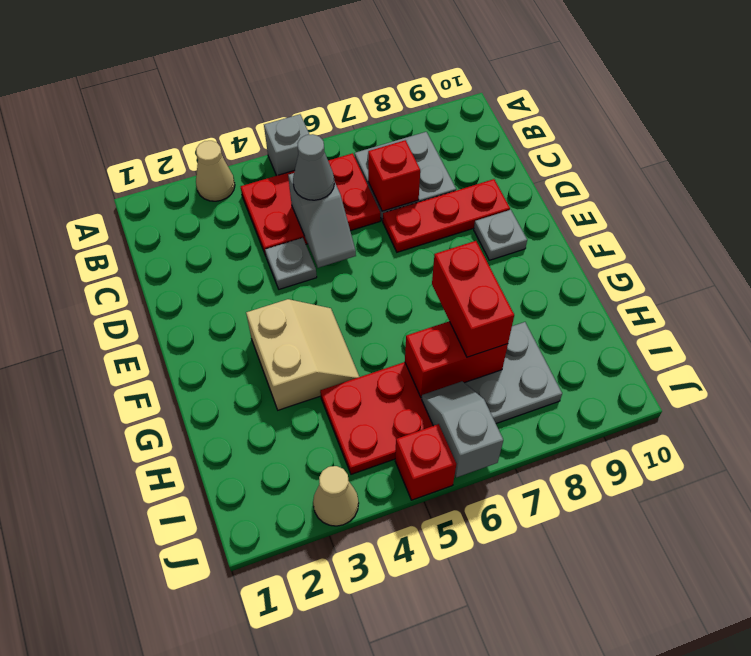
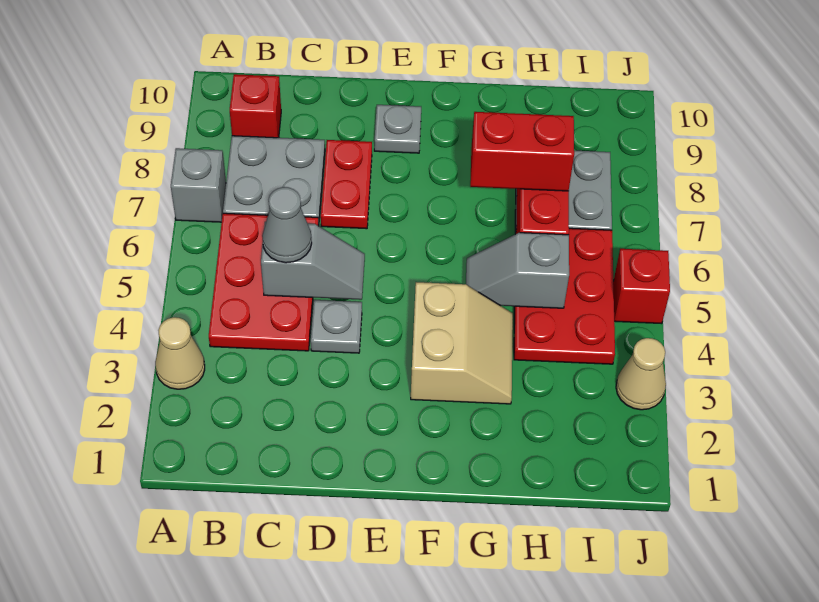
grey brick A5 level 1 -> grey brick A7 level 1
red brick C7 level 2 -> red brick B9 level 1
red plate D7:D9 level 1 -> red plate D7:D8 level 1
tan slope F3:G4 level 1 top 3 -> tan slope F3:G4 level 1 top F
grey slope I6:J6 level 2 top J -> grey slope G5:H5 level 2 top H

